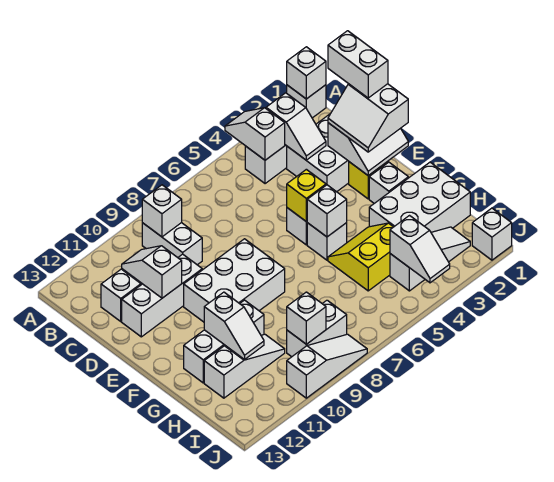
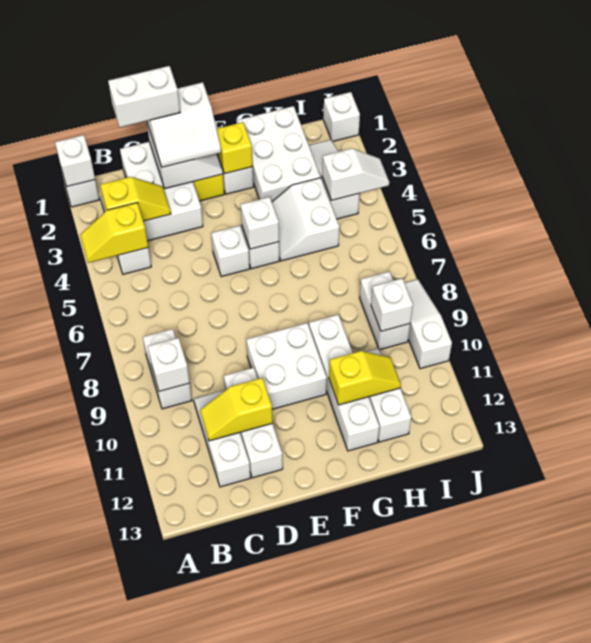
white slope A4:B4 level 2 top B -> yellow slope A4:B4 level 2 top B
white slope B3:C3 level 2 top B -> yellow slope B3:C3 level 2 top B
white brick B9:C9 level 1 -> white brick B8:B9 level 1
white slope C11:D11 level 2 top D -> yellow slope C11:D11 level 2 top D
yellow brick E5 level 2 -> yellow brick F2 level 2
white brick E8:F10 level 1 -> white brick E9:F10 level 1
yellow slope G4:H5 level 1 top H -> white slope G4:H5 level 1 top H
white brick G10:G12 level 1 -> white brick G9:G12 level 1
white slope G11:H11 level 2 top G -> yellow slope G11:H11 level 2 top G

